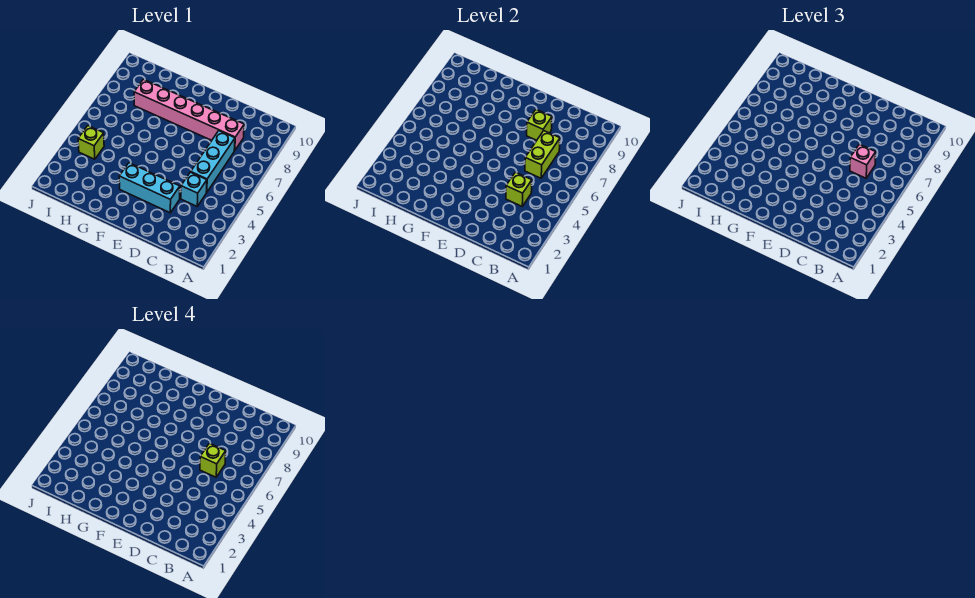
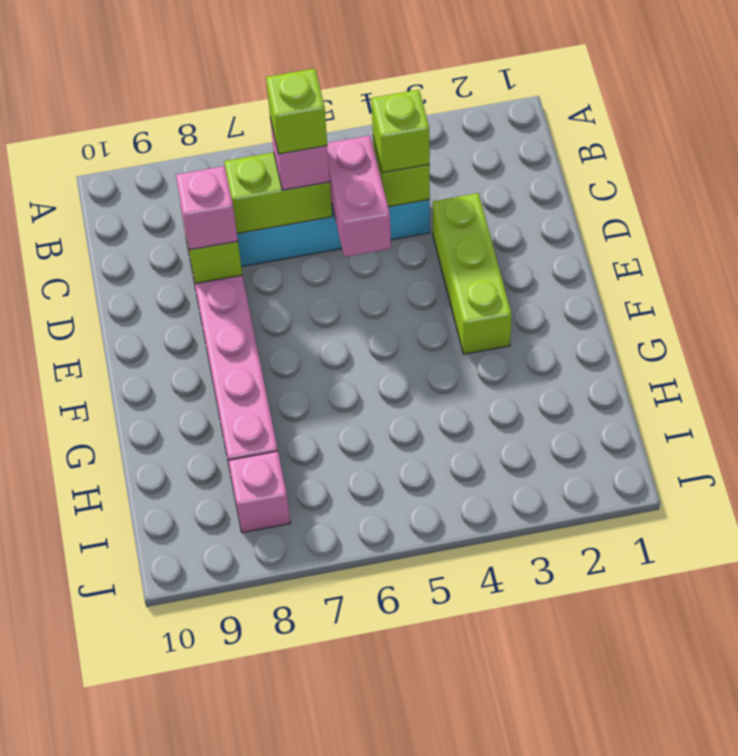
none -> pink brick C5:D5 level 2
cyan brick D3:F3 level 1 -> lime brick D3:F3 level 1
none -> pink brick D8 level 3
lime brick I4 level 1 -> lime brick C4 level 3
none -> pink brick I8 level 1

